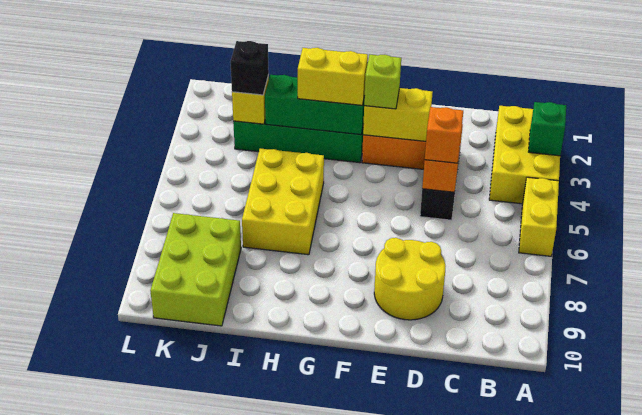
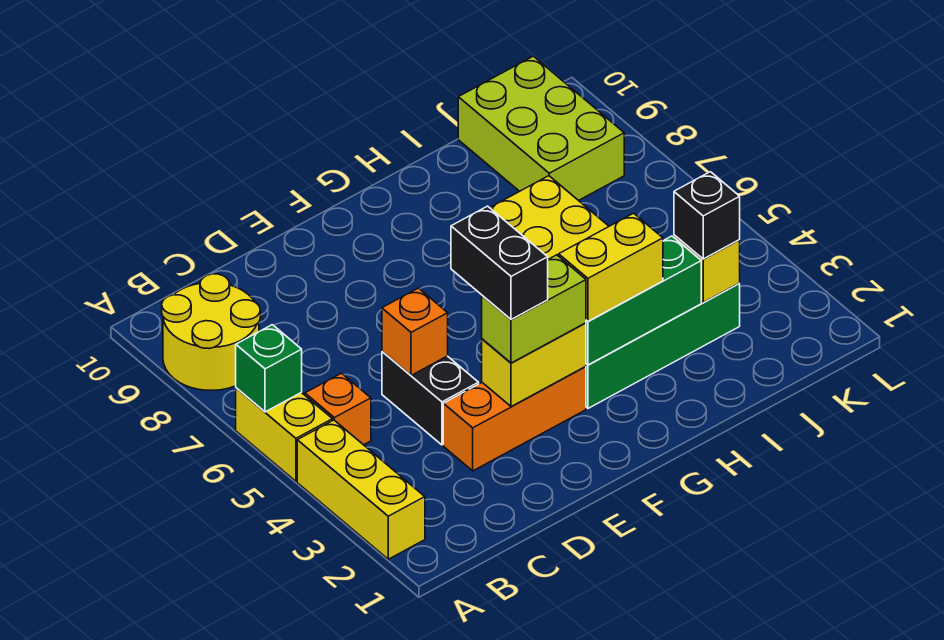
yellow brick A2:B4 level 1 -> yellow brick A2:A4 level 1
green brick A3 level 2 -> green brick A6 level 2
orange brick D5 level 3 -> orange brick B5 level 1
yellow round brick D8:E9 level 1 -> yellow round brick A8:B9 level 1
none -> black brick E3:E4 level 4
lime brick F3 level 3 -> lime brick E3:F3 level 3

